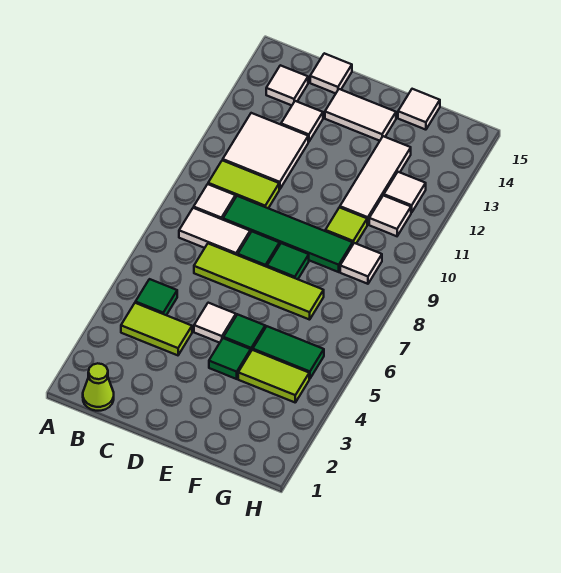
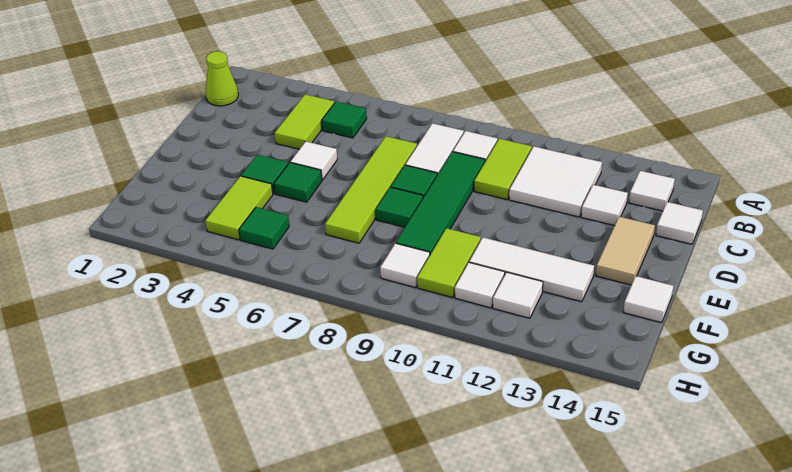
white tile D14:E14 level 1 -> tan tile D14:E14 level 1
green tile F5:G5 level 1 -> green tile G5 level 1
lime tile F10 level 1 -> lime tile F10:G10 level 1

